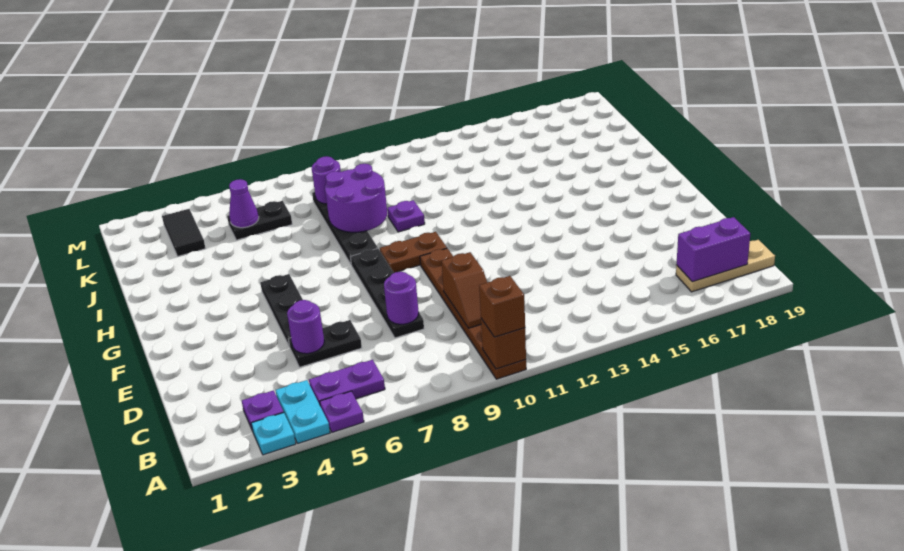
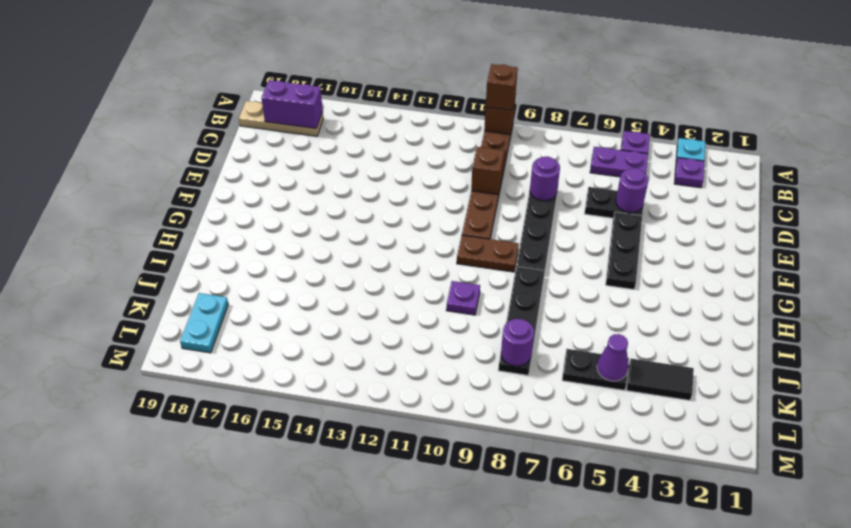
cyan plate A4:B4 level 1 -> cyan plate K18:L18 level 1
purple round brick I8:J9 level 2 -> none
black tile K3:L3 level 1 -> black tile K3:K4 level 1

